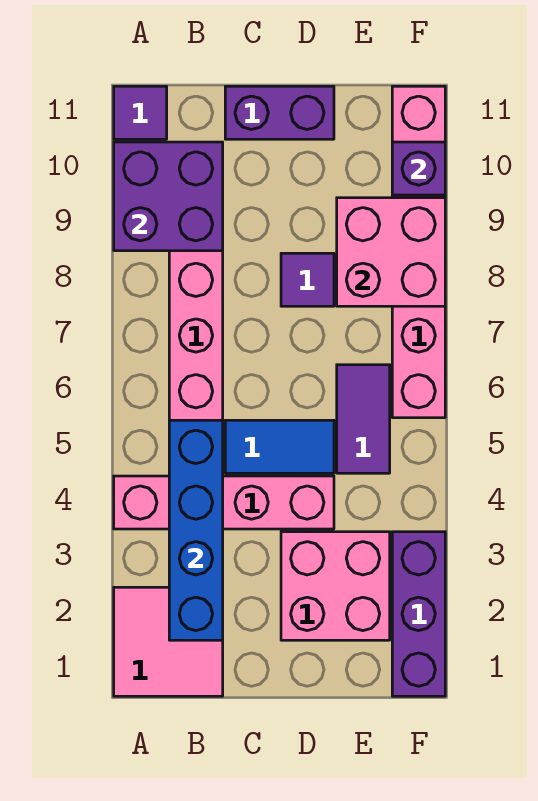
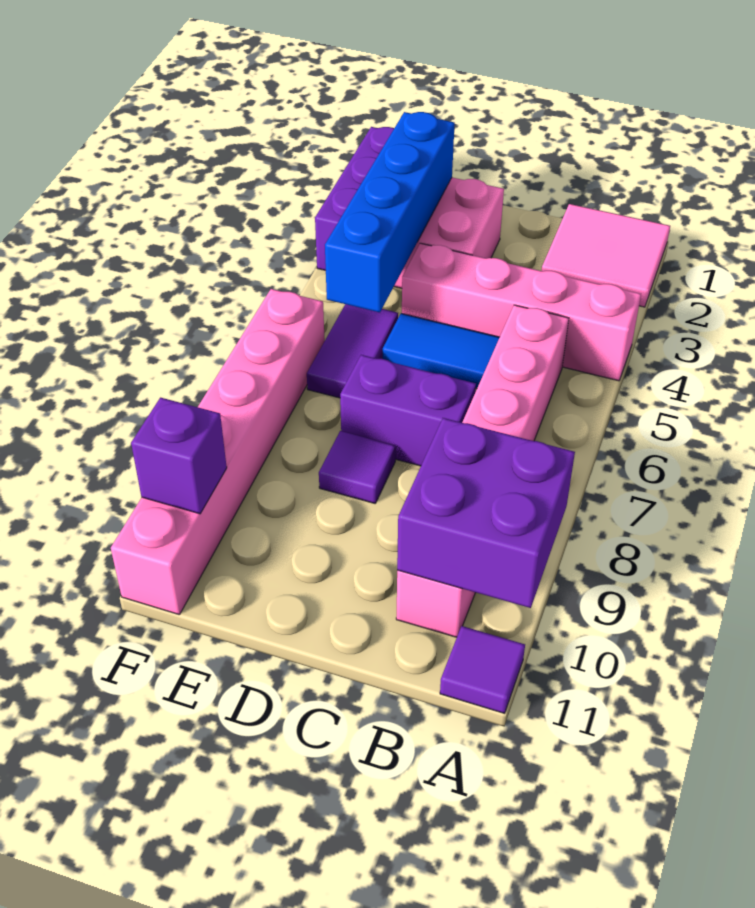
blue brick B2:B5 level 2 -> blue brick E2:E5 level 2
purple brick C11:D11 level 1 -> purple brick C7:D7 level 1
pink brick E8:F9 level 2 -> none

